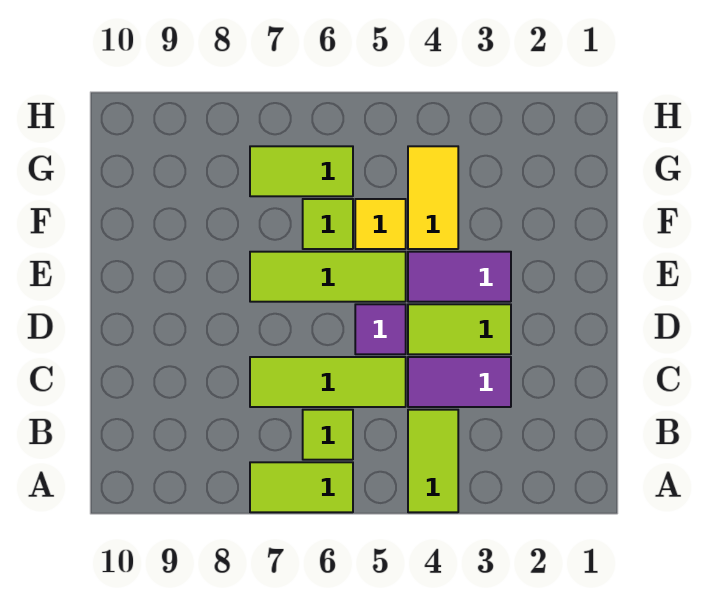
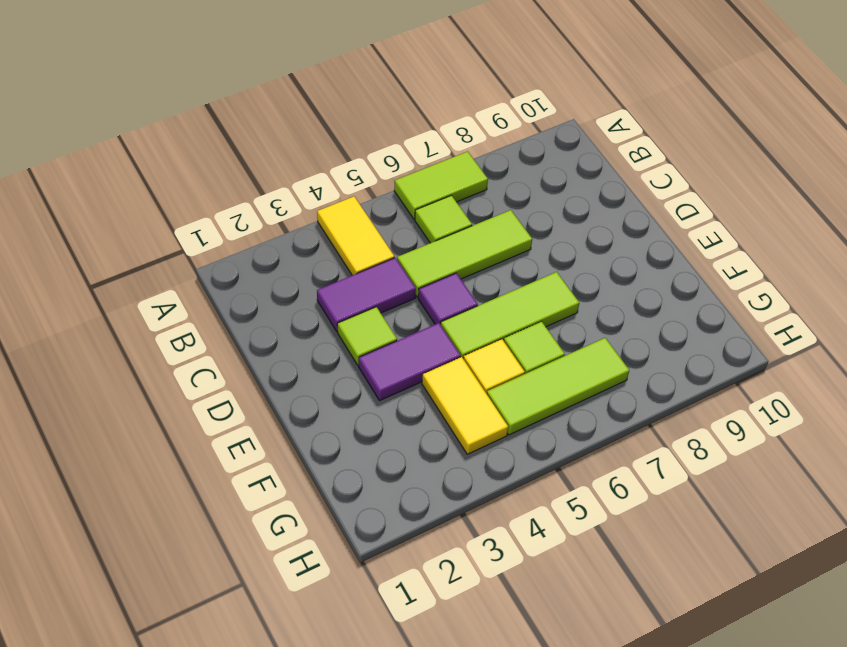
lime tile A4:B4 level 1 -> yellow tile A4:B4 level 1
lime tile D3:D4 level 1 -> lime tile D3 level 1
lime tile G6:G7 level 1 -> lime tile G5:G7 level 1

